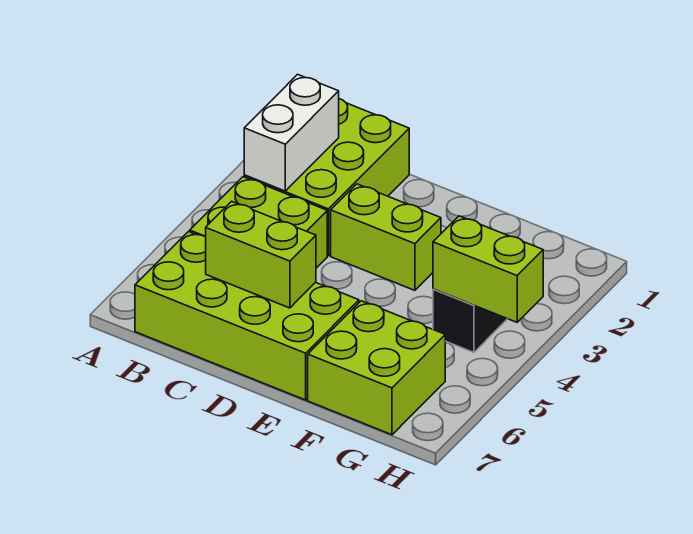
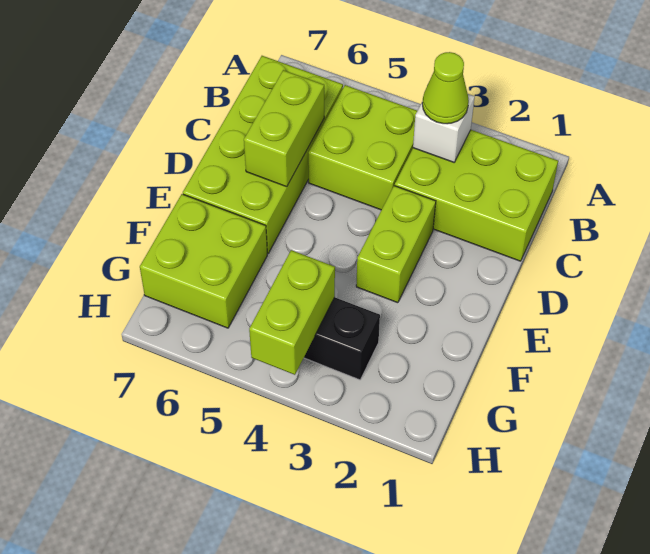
white brick B2:B3 level 2 -> white brick B3 level 2
none -> lime cone B3 level 3

